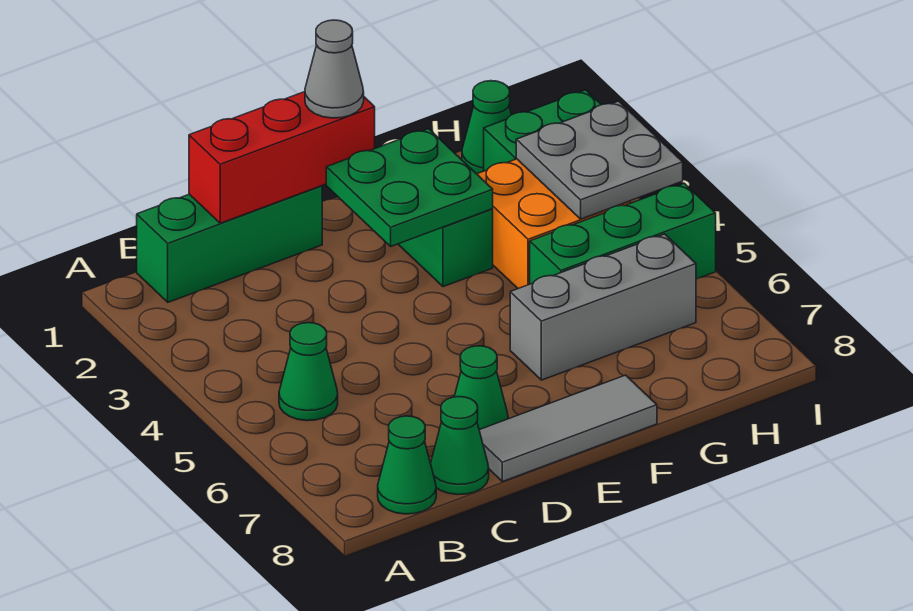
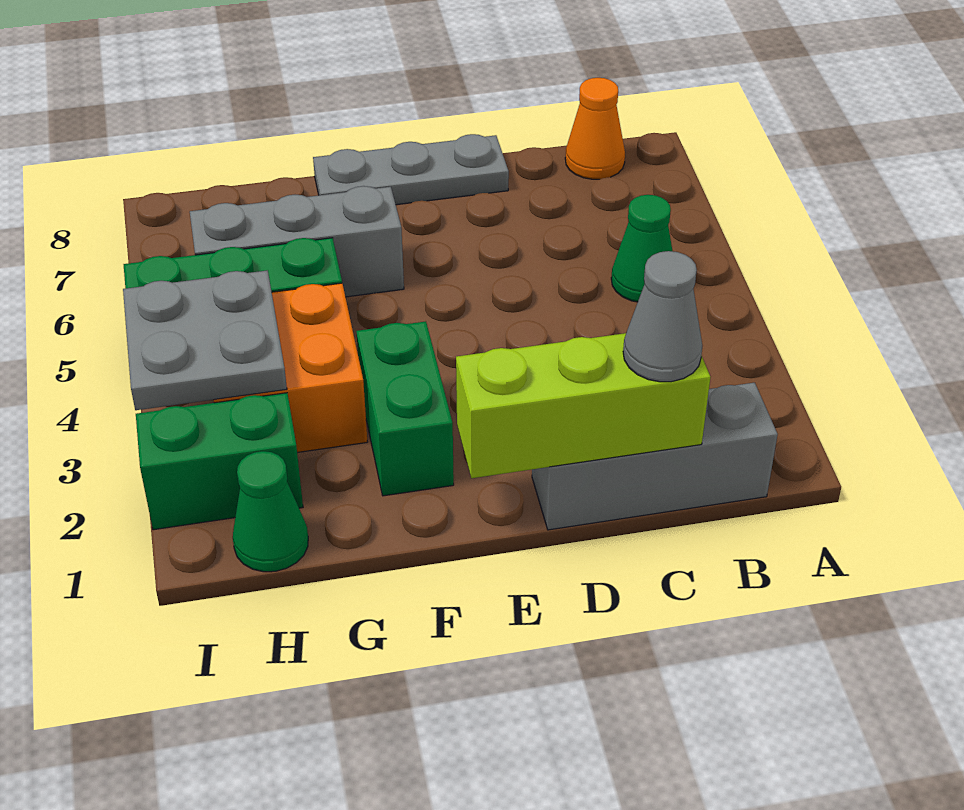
green brick B1:D1 level 1 -> grey brick B1:D1 level 1
green cone B8 level 1 -> orange cone B8 level 1
red brick C1:E1 level 2 -> lime brick C1:E1 level 2
green cone C8 level 1 -> none
green cone D7 level 1 -> none
grey tile D8:F8 level 1 -> grey plate D8:F8 level 1
grey cone E1 level 3 -> grey cone C1 level 3
green plate E2:F3 level 2 -> none

